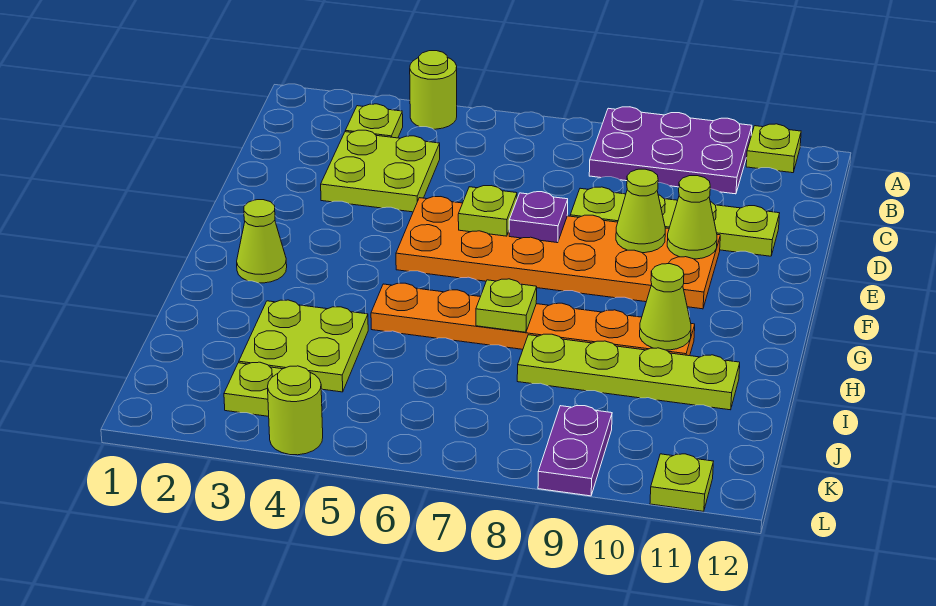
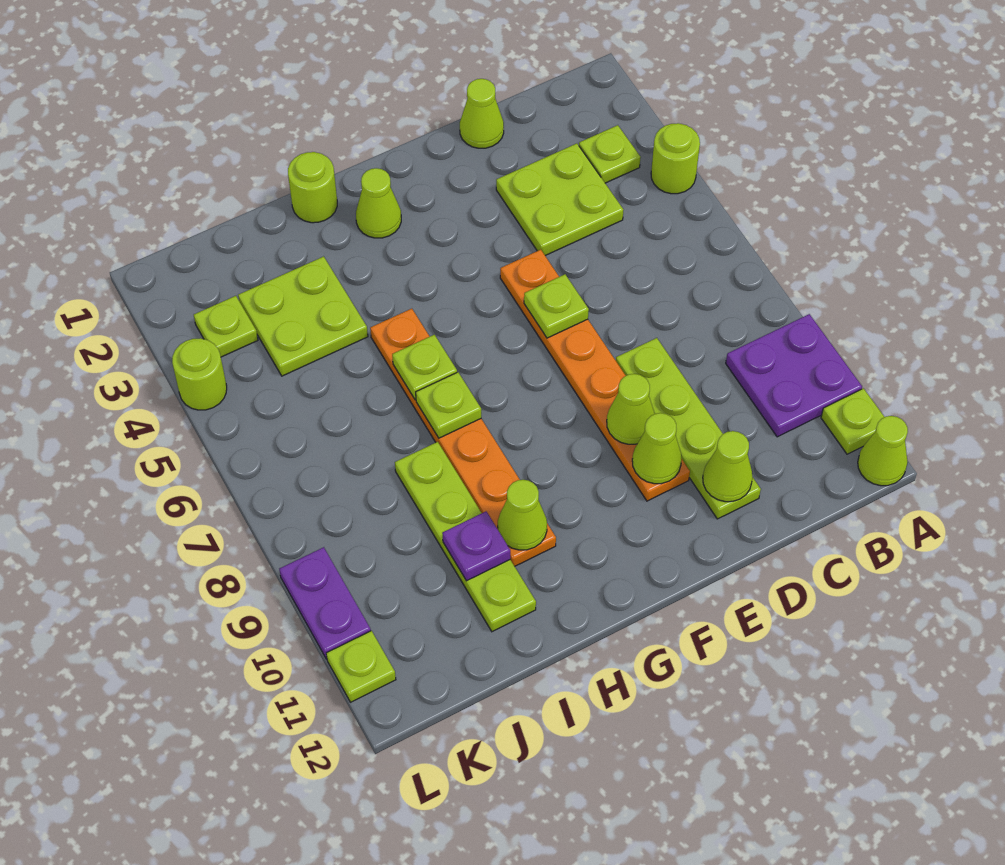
purple plate A8:B10 level 1 -> purple plate A9:B10 level 1
none -> lime cone A12 level 1
none -> lime cone D1 level 1
none -> lime cone D11 level 2
orange plate E5:F10 level 1 -> orange plate E5:E10 level 1
purple plate E7 level 2 -> purple plate I10 level 2
none -> lime round brick H1 level 1
none -> lime plate H6 level 2
purple plate K9:L9 level 1 -> purple plate L9:L10 level 1

